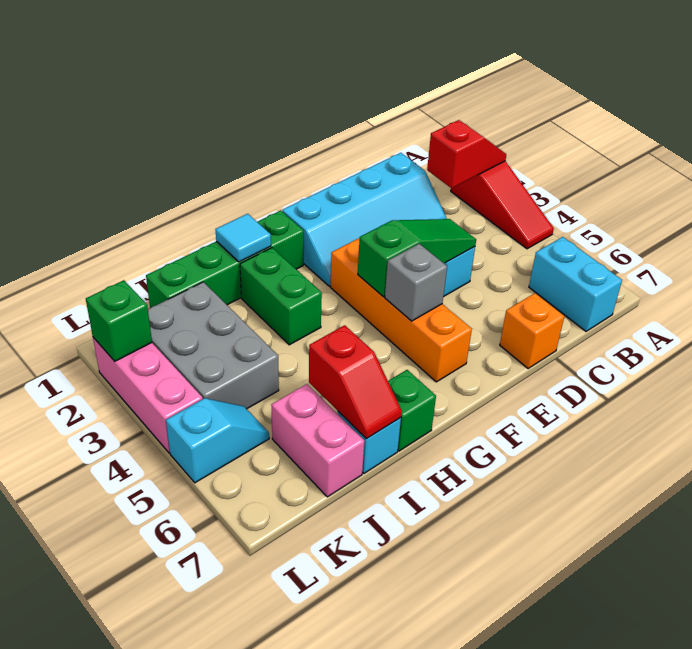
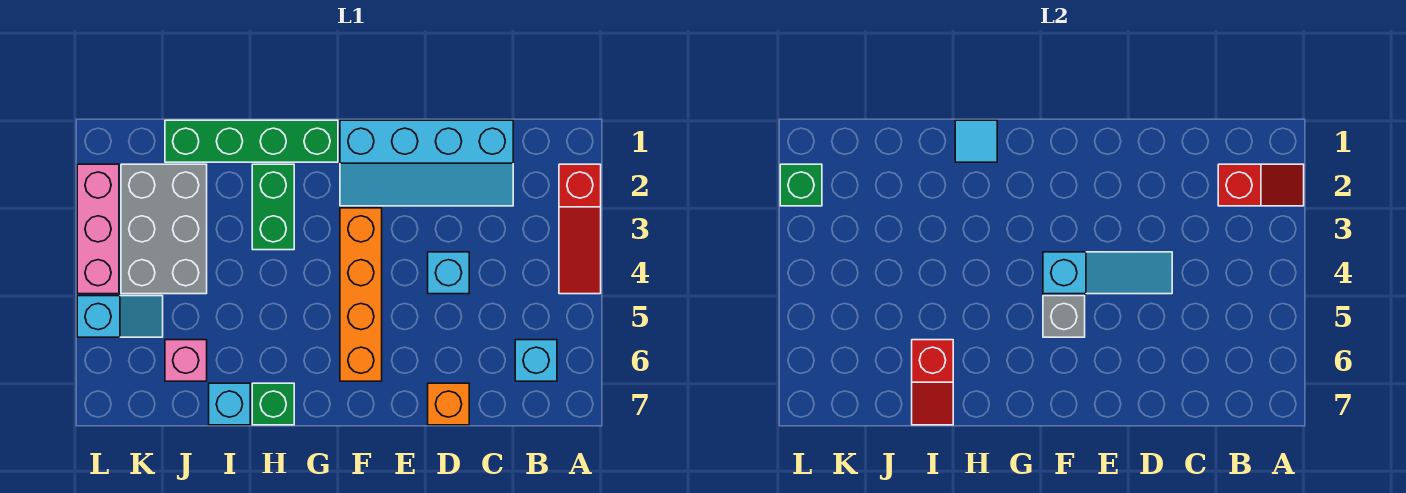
cyan brick B6:B7 level 1 -> cyan brick B6 level 1
green slope D4:F4 level 2 top F -> cyan slope D4:F4 level 2 top F
pink brick J6:J7 level 1 -> pink brick J6 level 1

